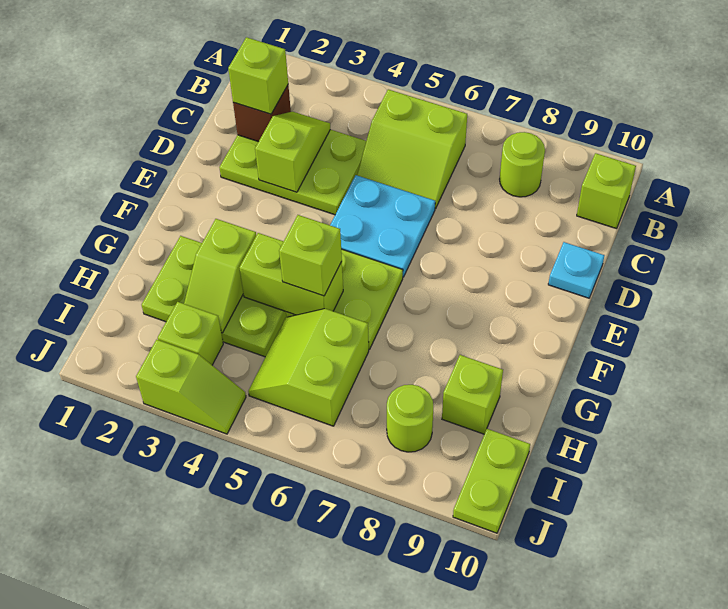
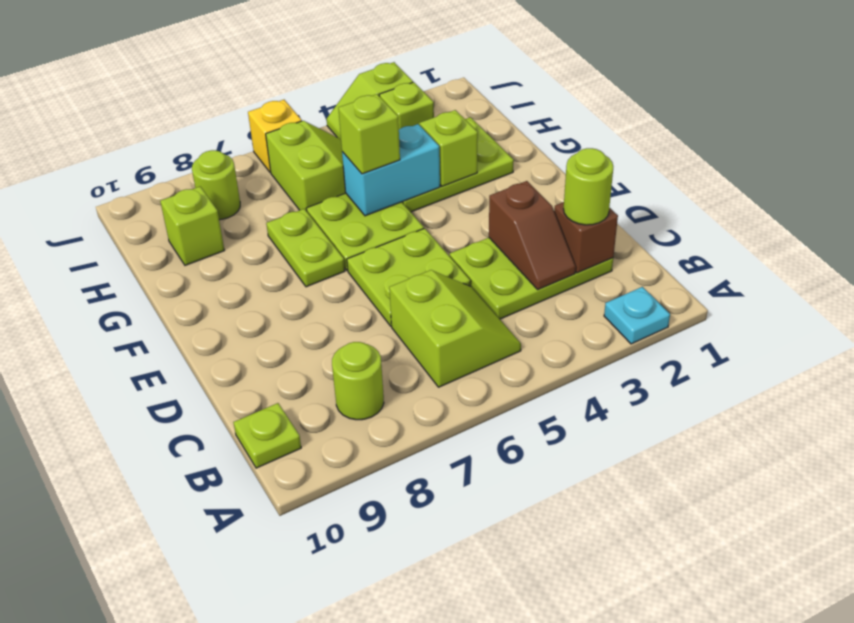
lime slope B5:C6 level 1 top B -> lime slope B5:C6 level 1 top 6
lime brick B10 level 1 -> lime plate B10 level 1
lime brick C2 level 3 -> lime round brick C2 level 3
lime slope C3:D3 level 2 top D -> brown slope C3:D3 level 2 top D
cyan plate D5:E6 level 1 -> lime plate D5:E6 level 1
cyan plate D10 level 1 -> cyan plate A2 level 1
lime brick G4:G5 level 2 -> cyan brick G4:G5 level 2
lime plate I10:J10 level 1 -> lime plate F7:G7 level 1
none -> yellow brick J6 level 1

